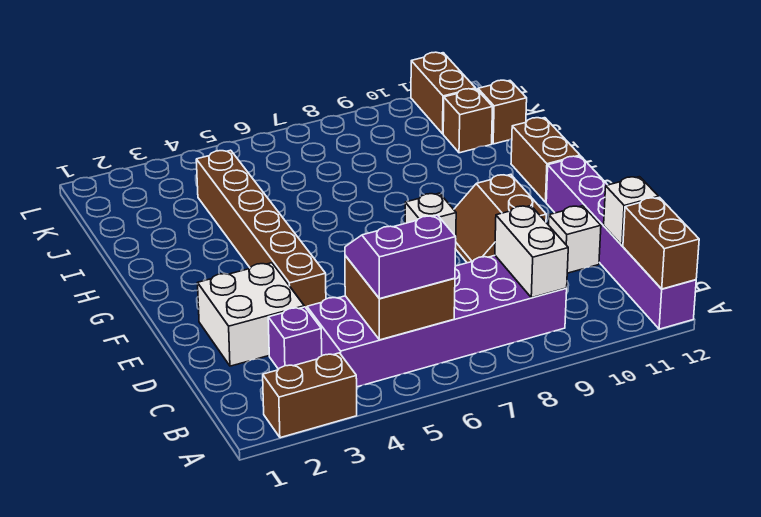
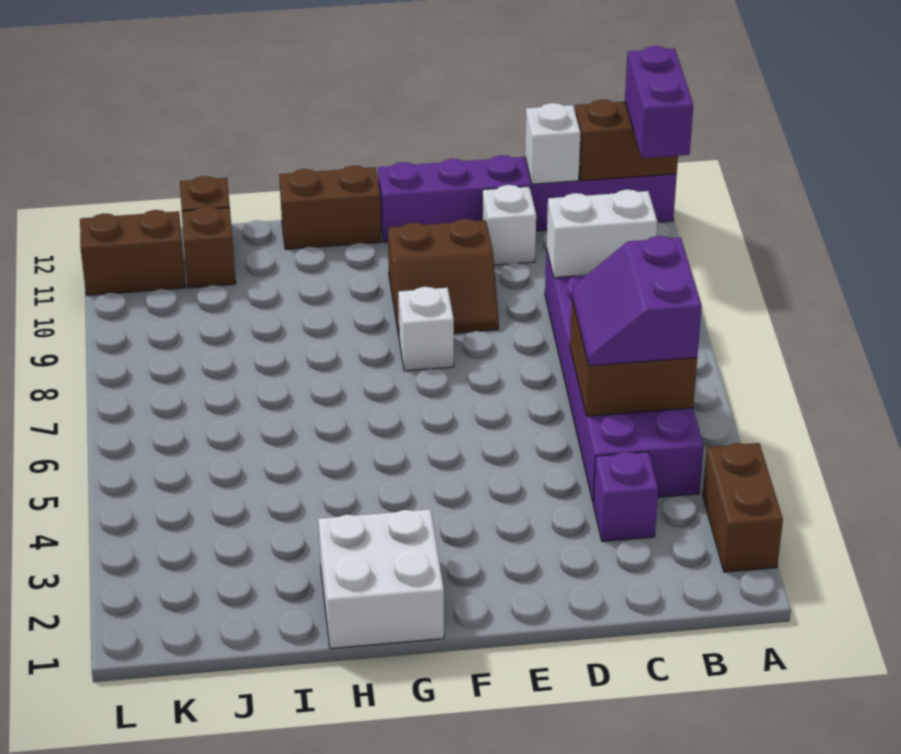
none -> purple brick A11:A12 level 3
white brick D2:E3 level 1 -> white brick G1:H2 level 1
brown brick E4:J4 level 1 -> none

